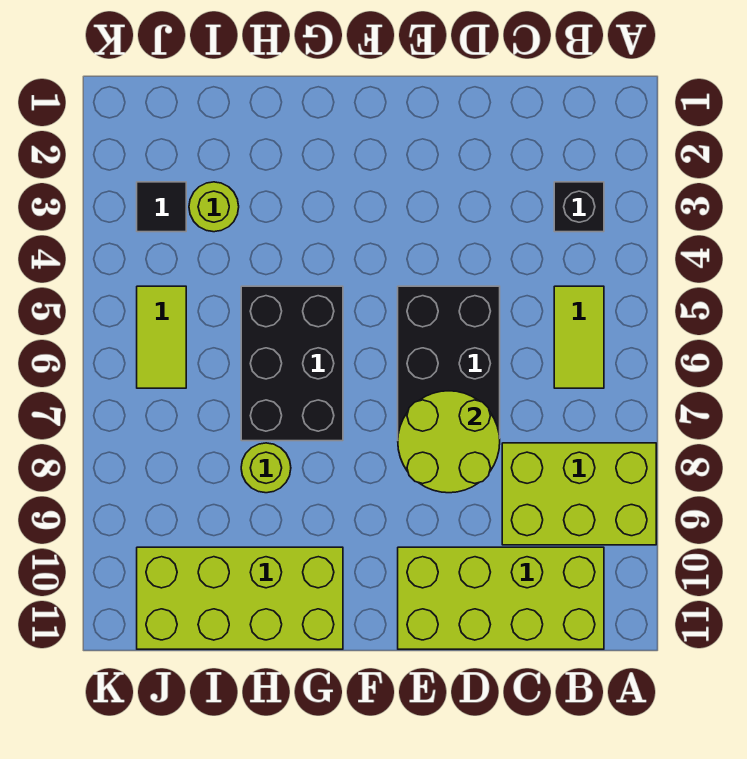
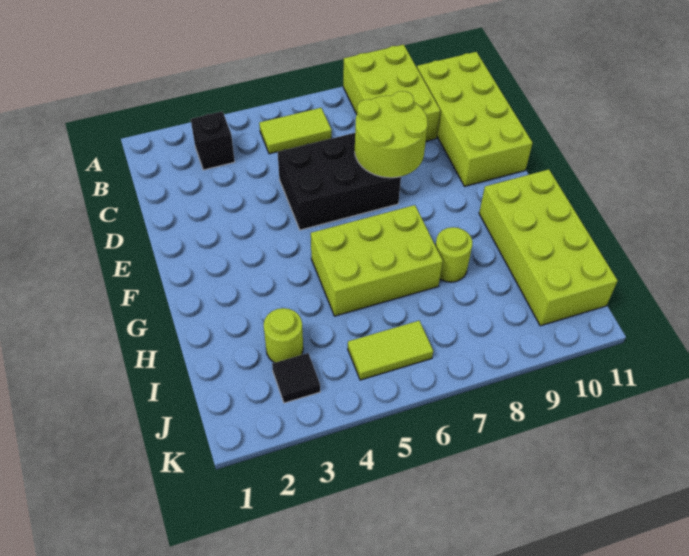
black brick G5:H7 level 1 -> lime brick G5:H7 level 1

